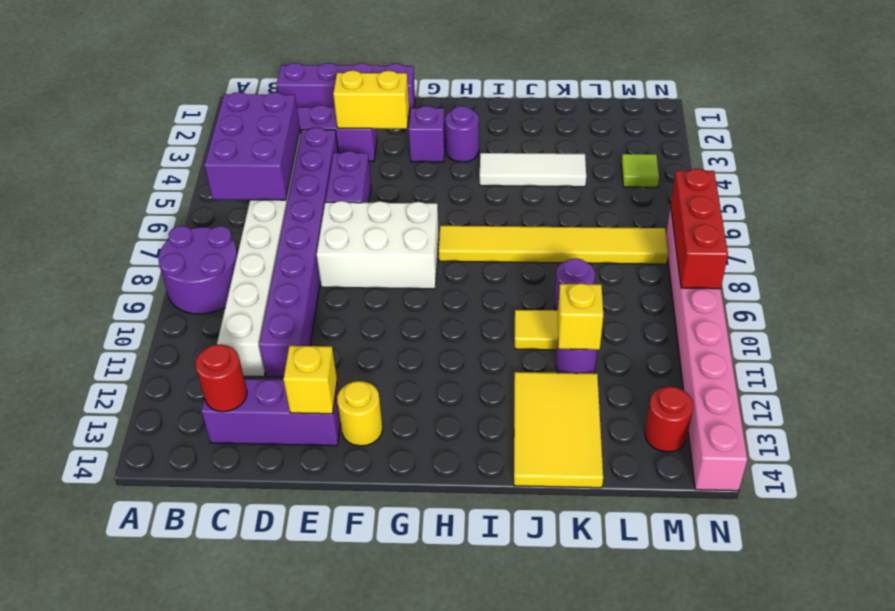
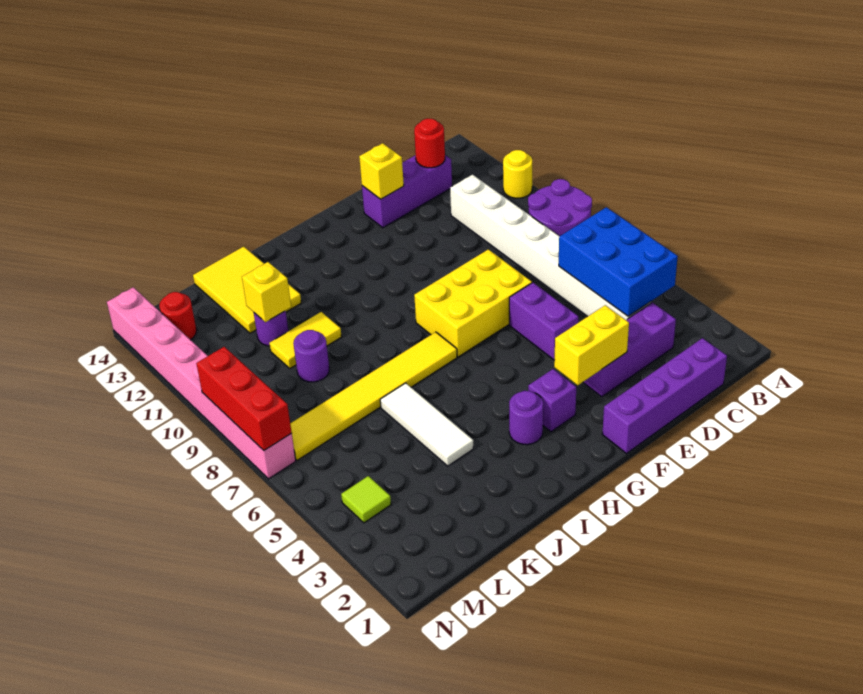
purple brick B4:C6 level 2 -> blue brick B4:C6 level 2
purple brick D4:D11 level 1 -> none
white brick E7:G8 level 1 -> yellow brick E7:G8 level 1
yellow round brick F13 level 1 -> yellow round brick A11 level 1
white tile I4:K4 level 1 -> white tile J4:J6 level 1

